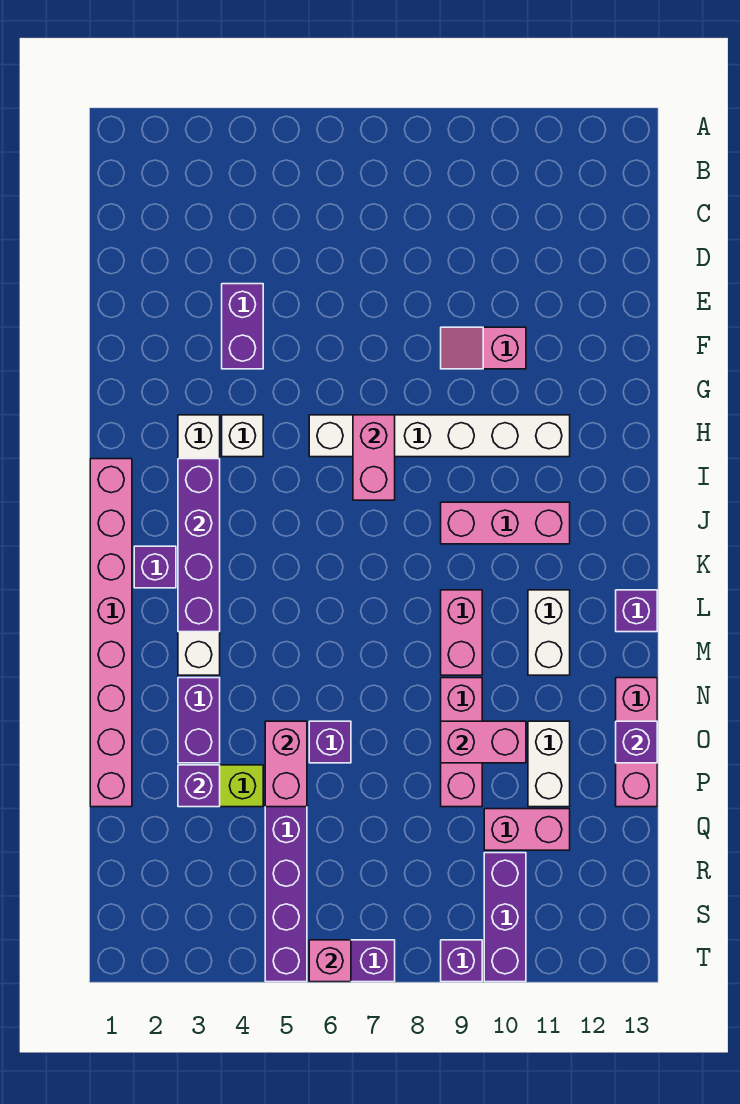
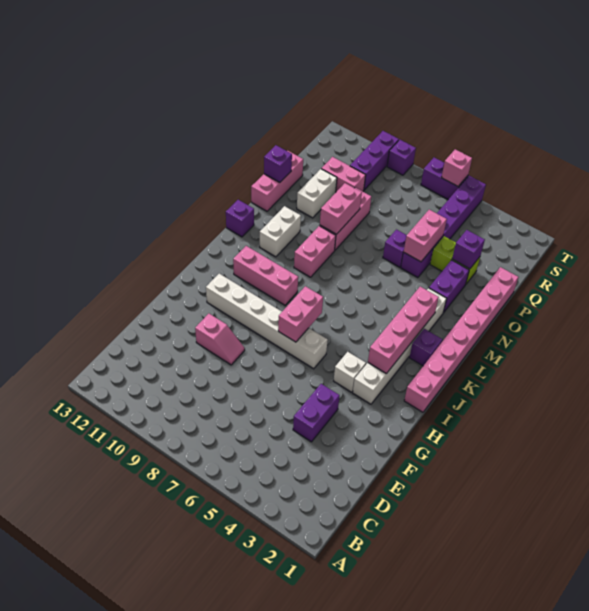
purple brick I3:L3 level 2 -> pink brick I3:L3 level 2
pink brick O9:O10 level 2 -> pink brick N9:O9 level 2

